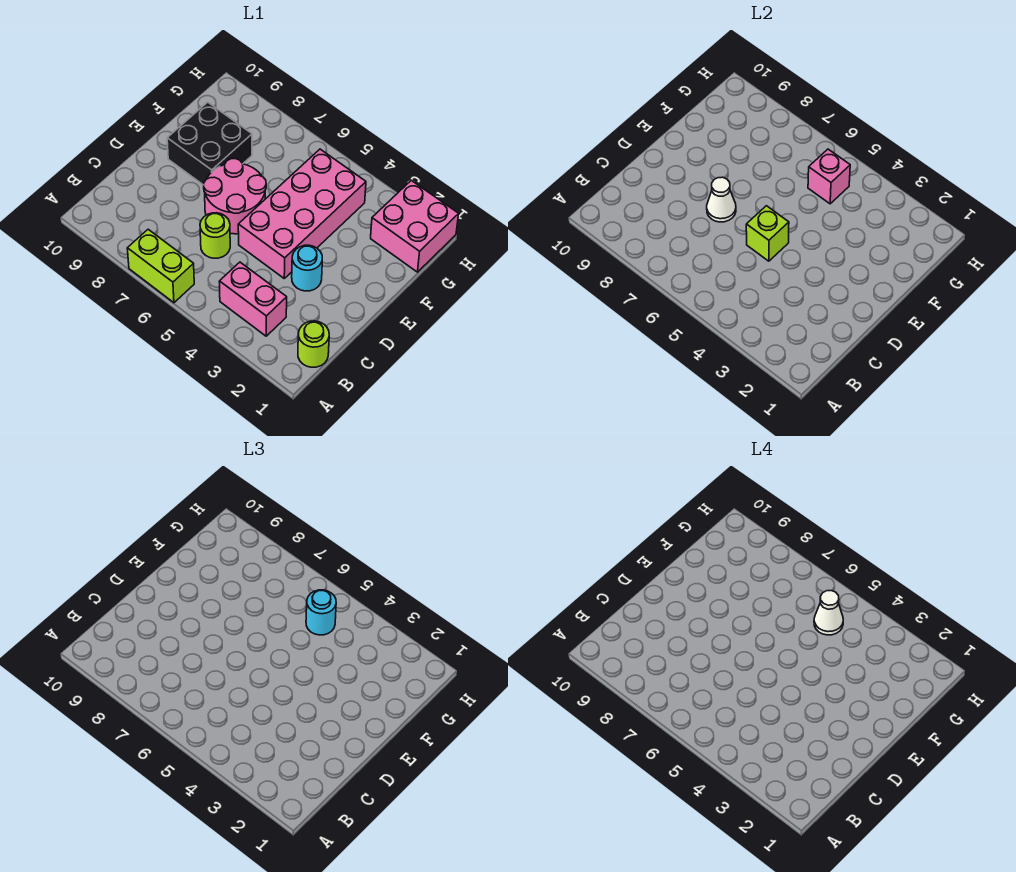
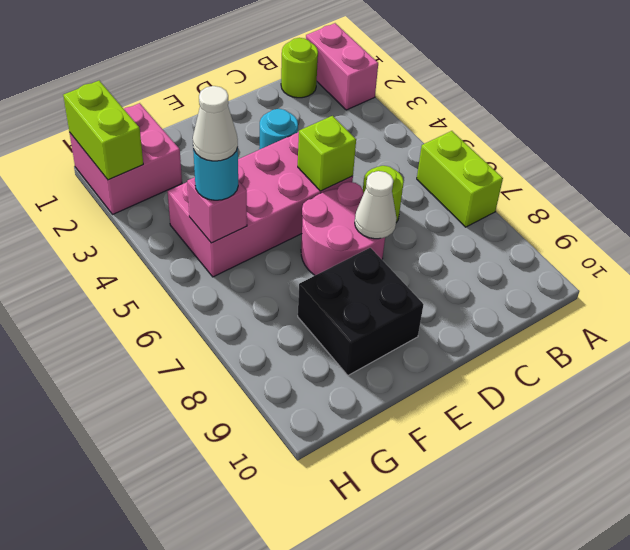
pink brick B3:B4 level 1 -> pink brick A1:A2 level 1
none -> lime brick H1:H2 level 2

